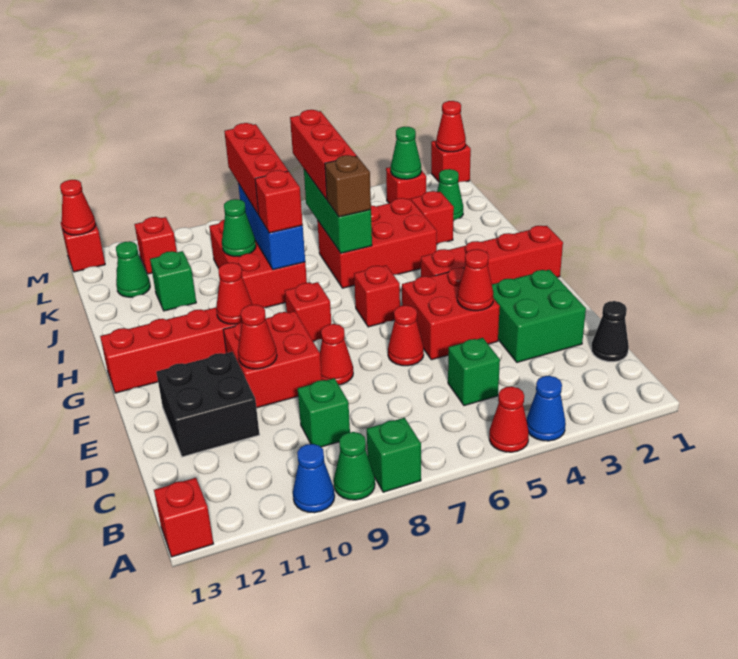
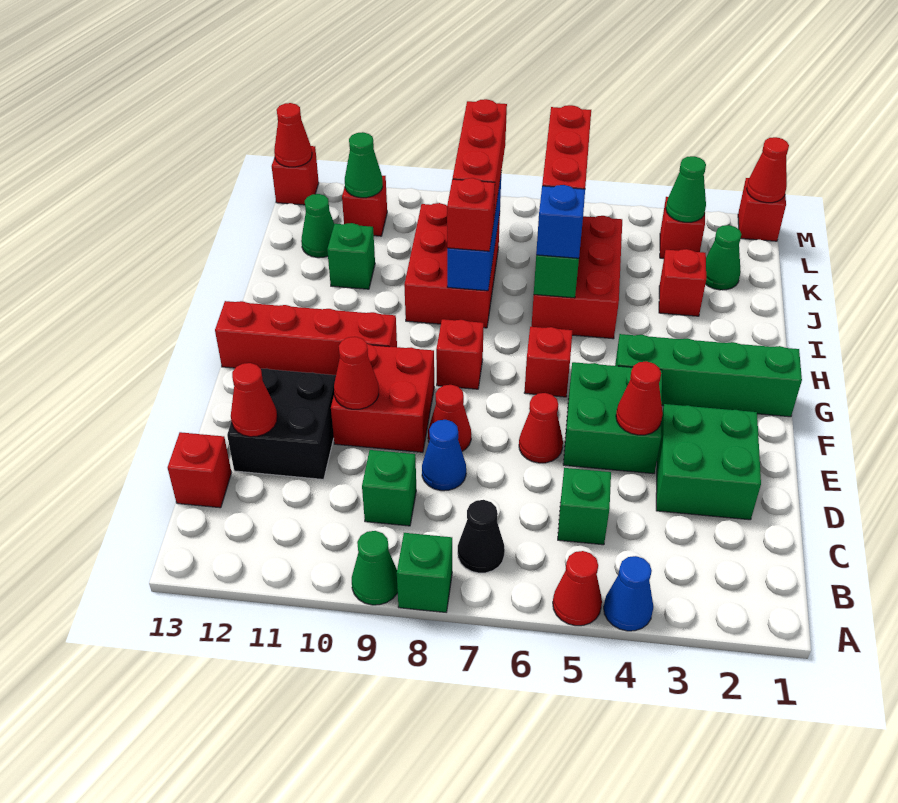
blue cone A10 level 1 -> blue cone D8 level 1
red brick A13 level 1 -> red brick C13 level 1
black cone C1 level 1 -> black cone B7 level 1
red brick E4:F5 level 1 -> green brick E4:F5 level 1
red brick G1:G4 level 1 -> green brick G1:G4 level 1
red cone G10 level 2 -> red cone D12 level 2
red brick I4:J6 level 1 -> red brick I5:K6 level 1
brown brick I6 level 3 -> blue brick I6 level 3
green cone J9 level 2 -> green cone L11 level 2

